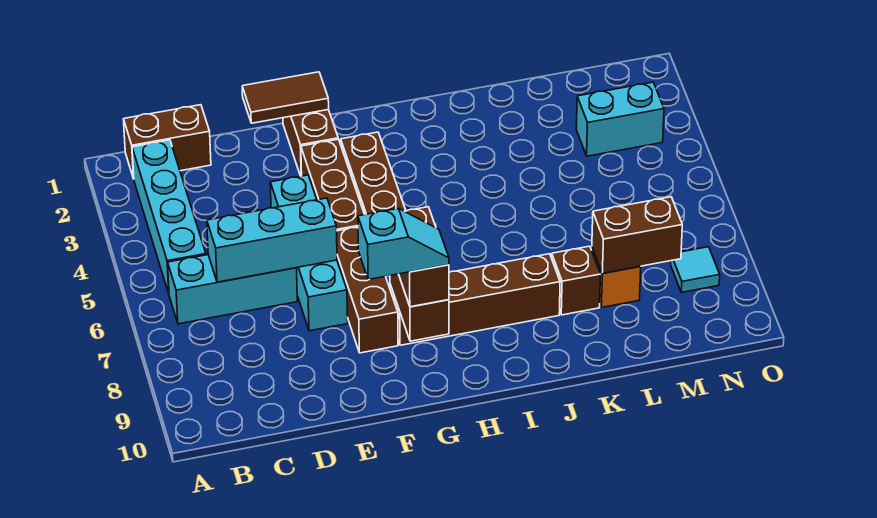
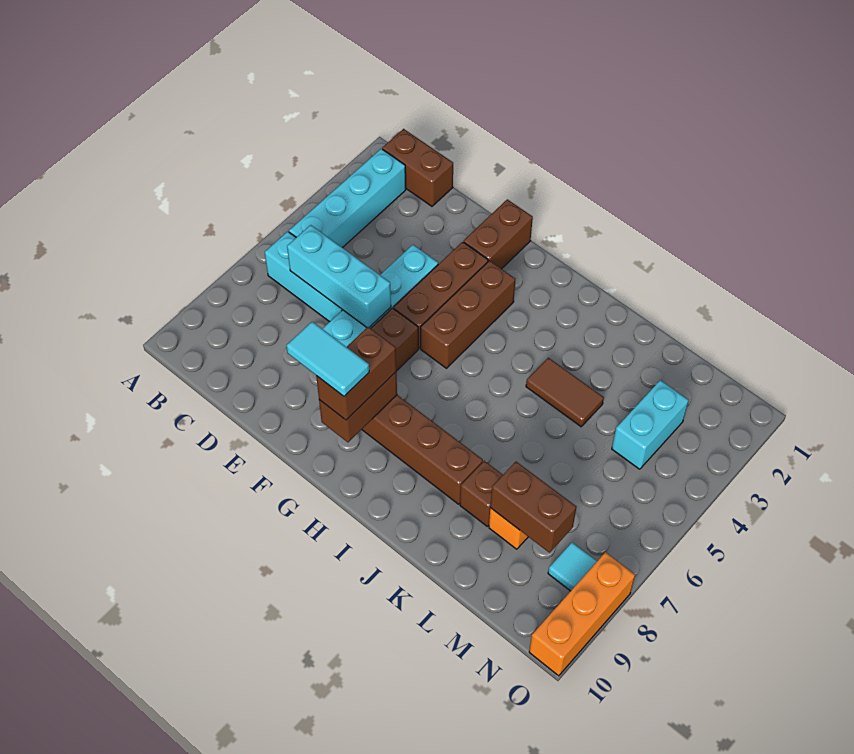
brown tile E1:F1 level 2 -> brown tile J4:K4 level 1
cyan slope F9:G9 level 4 top F -> cyan tile F9:G9 level 4
cyan brick M3:N3 level 1 -> cyan brick M3:M4 level 1
none -> orange brick O8:O10 level 1

